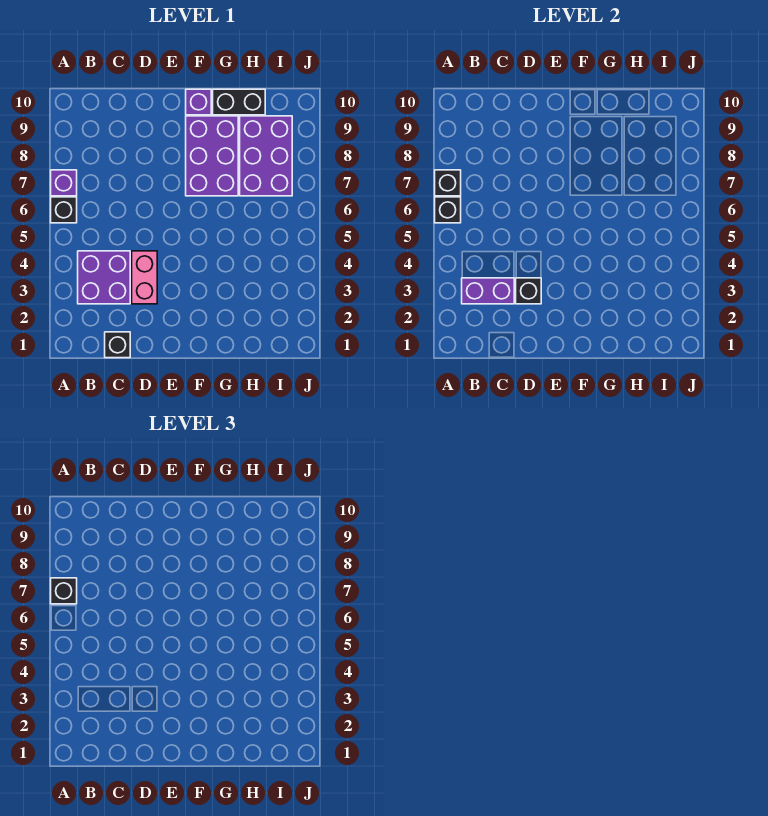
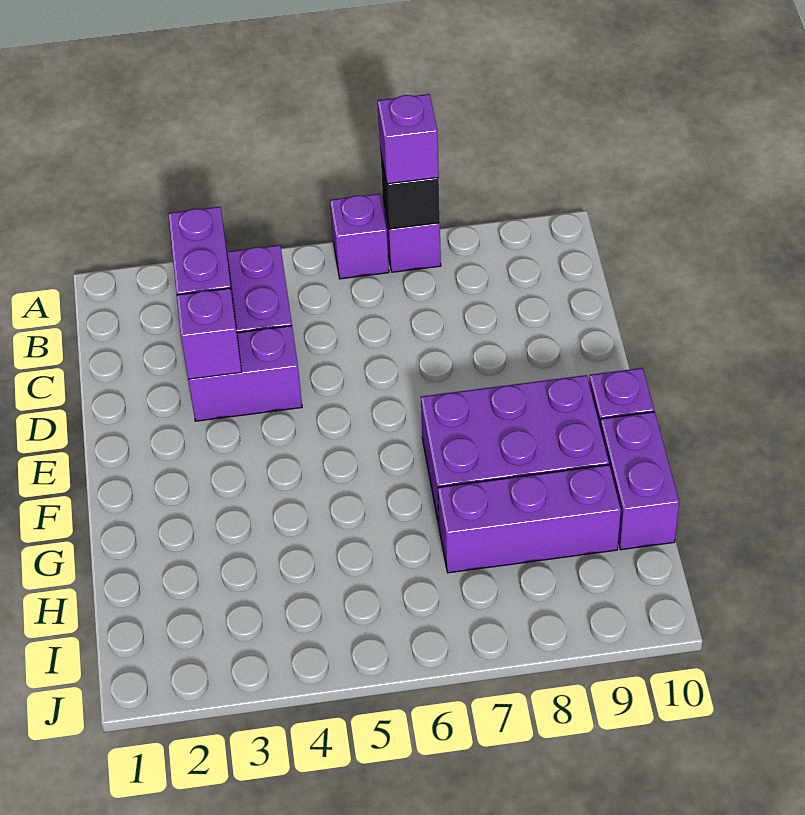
black brick A6 level 1 -> purple brick A6 level 1
black brick A6 level 2 -> none
black brick A7 level 3 -> purple brick A7 level 3
black brick C1 level 1 -> none
pink brick D3:D4 level 1 -> purple brick D3:D4 level 1
black brick D3 level 2 -> purple brick D3 level 2
black brick G10:H10 level 1 -> purple brick G10:H10 level 1
purple brick H7:I9 level 1 -> purple brick H7:H9 level 1

